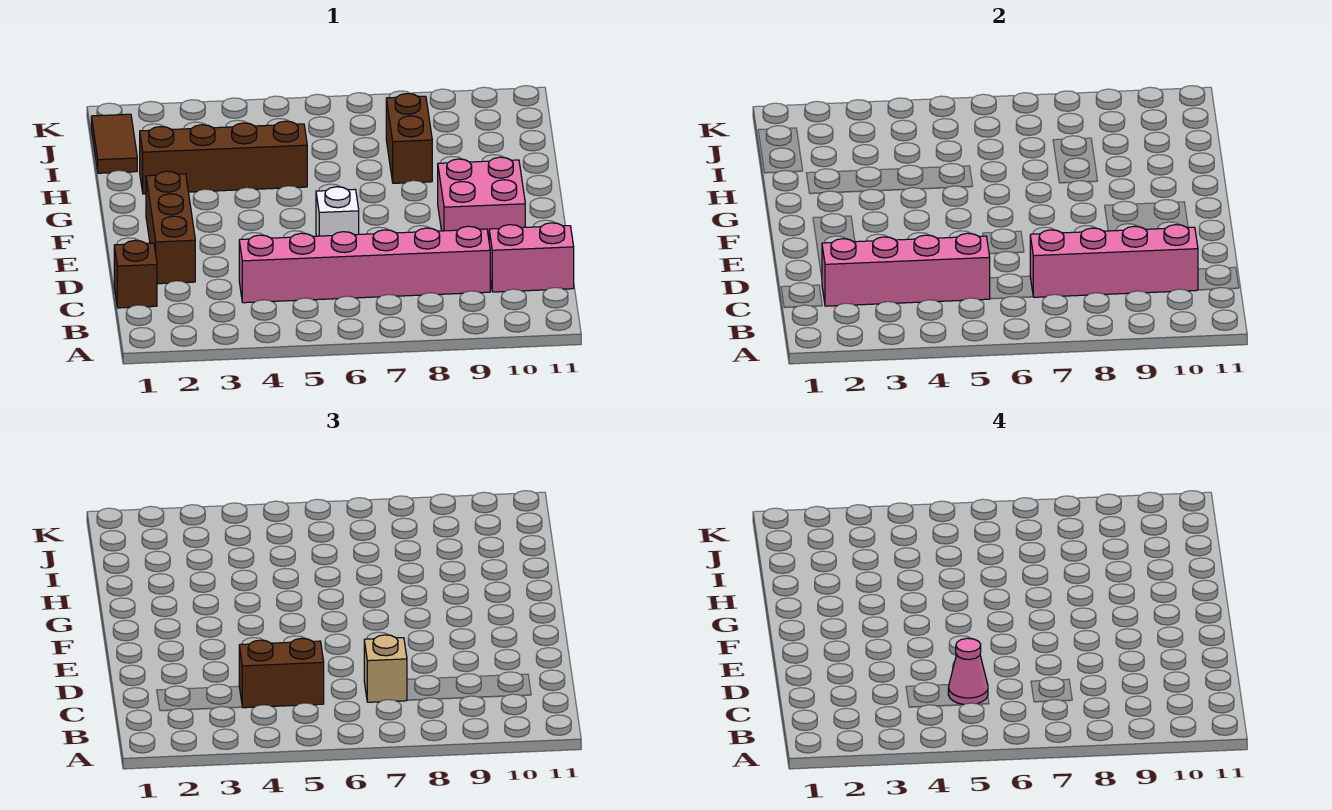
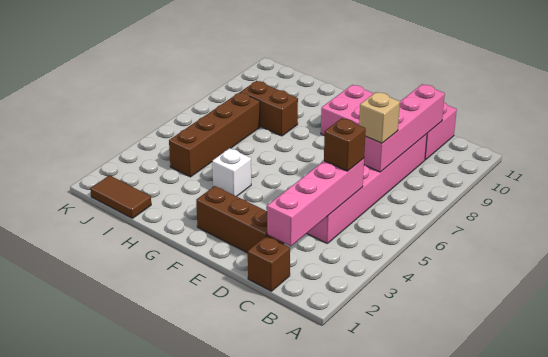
brown brick C4:C5 level 3 -> brown brick C5 level 3
pink cone C5 level 4 -> none
white brick E6 level 1 -> white brick G4 level 1
brown brick H2:H5 level 1 -> brown brick I4:I7 level 1

